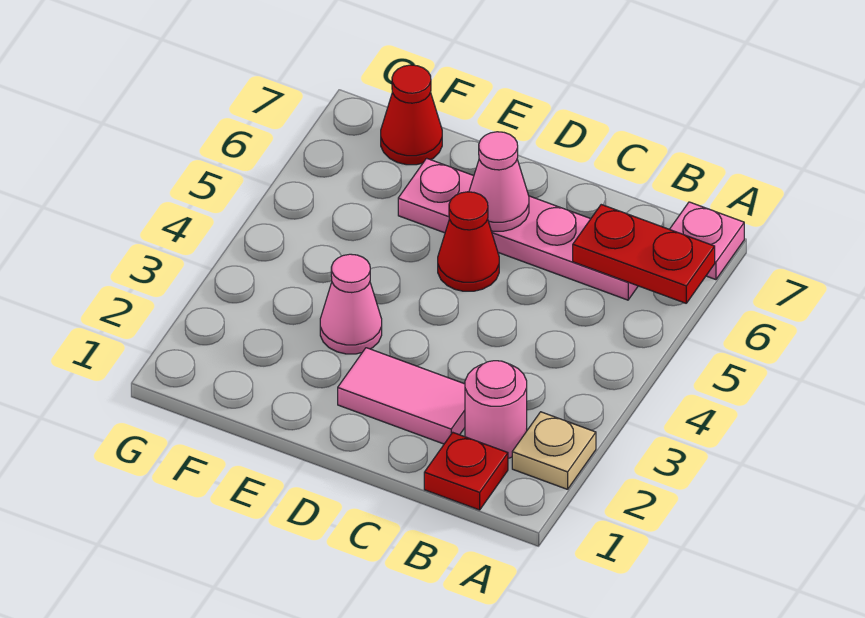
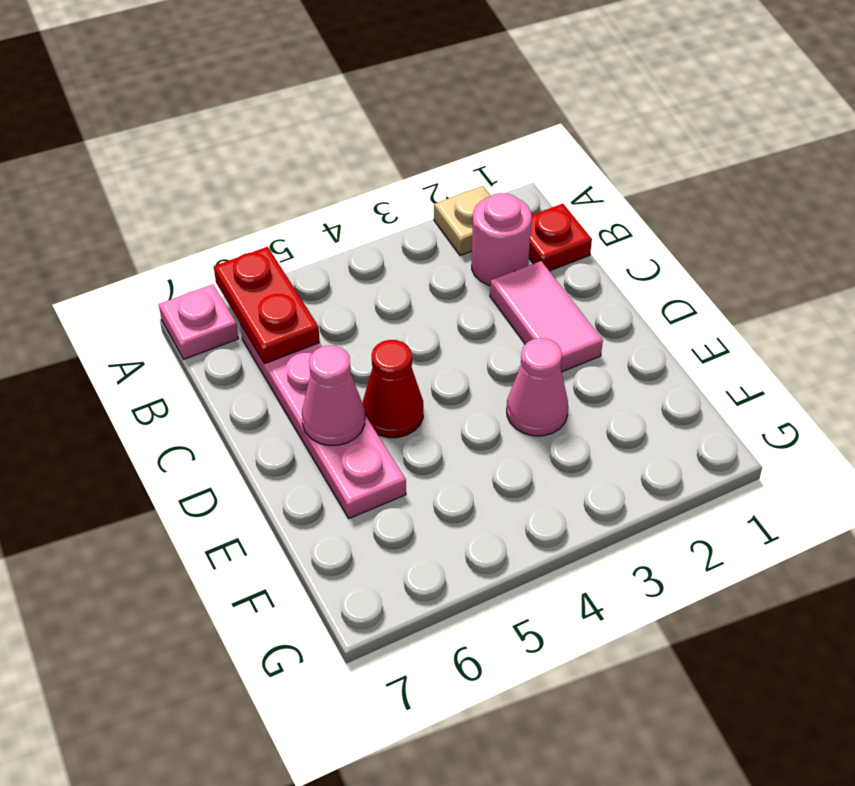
red cone F7 level 1 -> none

